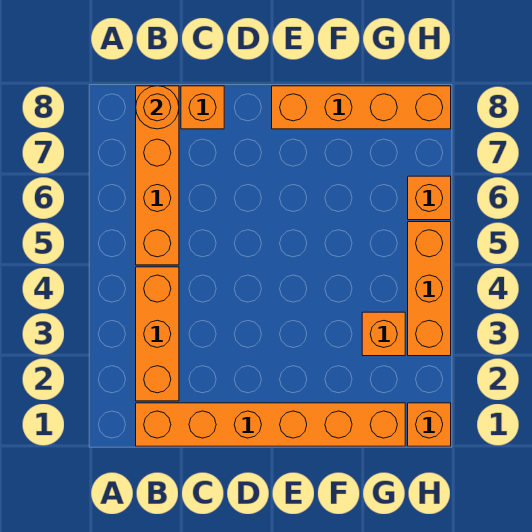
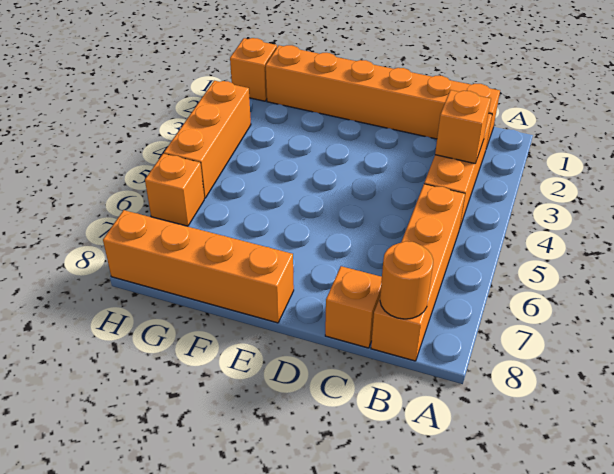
orange brick G3 level 1 -> orange brick B3 level 2

